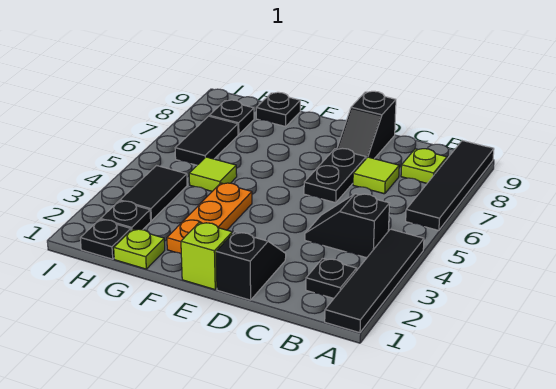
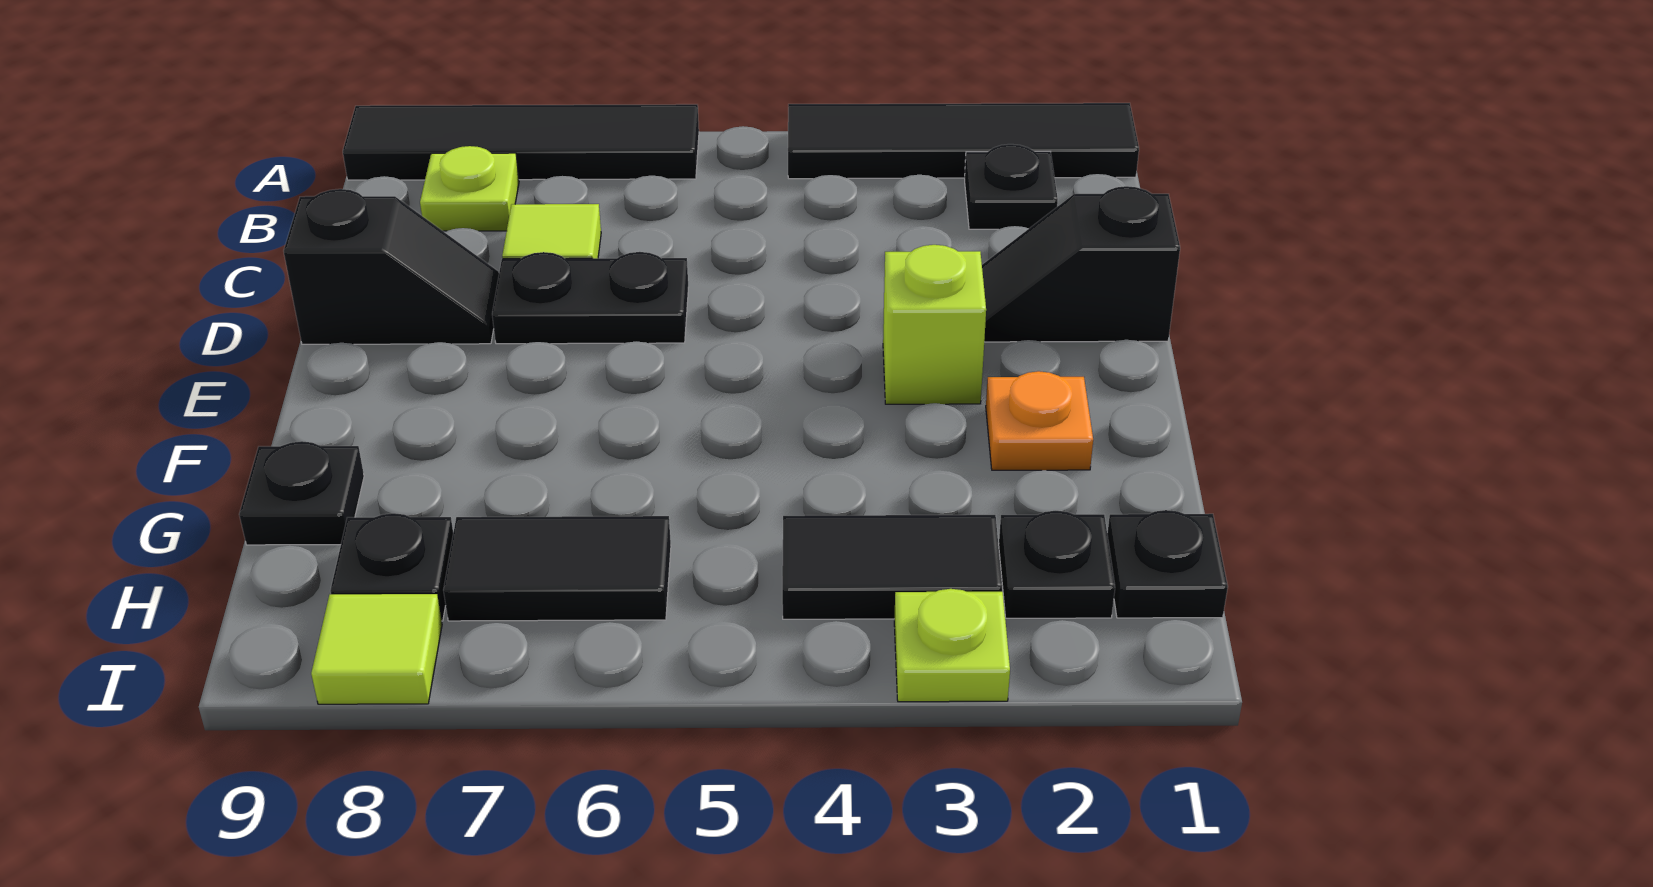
black slope B4:C4 level 1 top B -> none
lime brick E1 level 1 -> lime brick E3 level 1
orange plate F2:F4 level 1 -> orange plate F2 level 1
lime plate G1 level 1 -> lime plate I3 level 1
lime tile G5 level 1 -> lime tile I8 level 1

